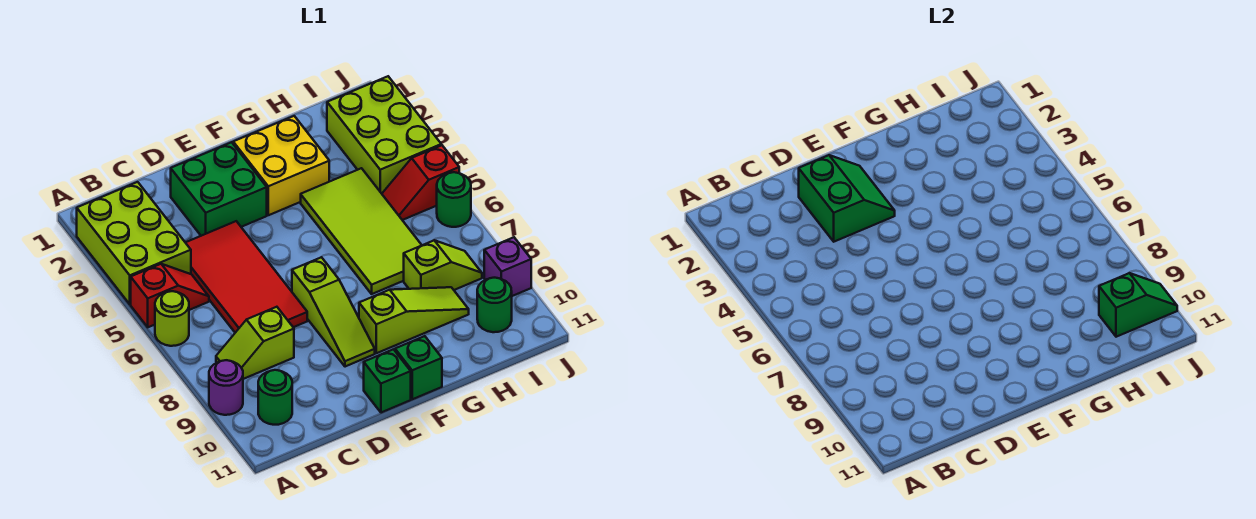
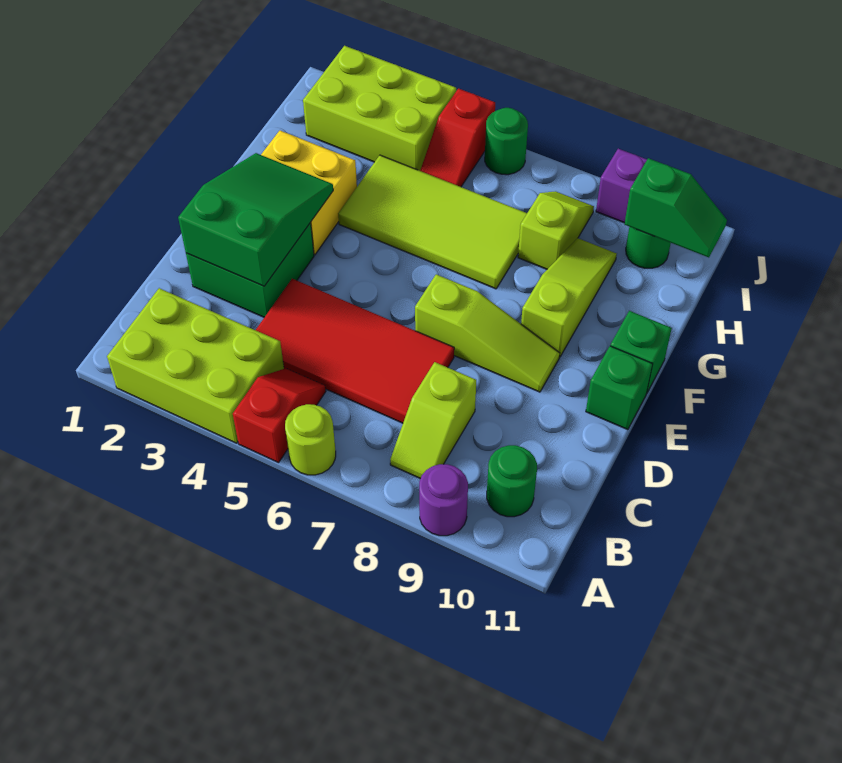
green slope D2:E3 level 2 top D -> green slope D2:F3 level 2 top D
green slope I10:J10 level 2 top I -> green slope I10:I11 level 2 top 10

